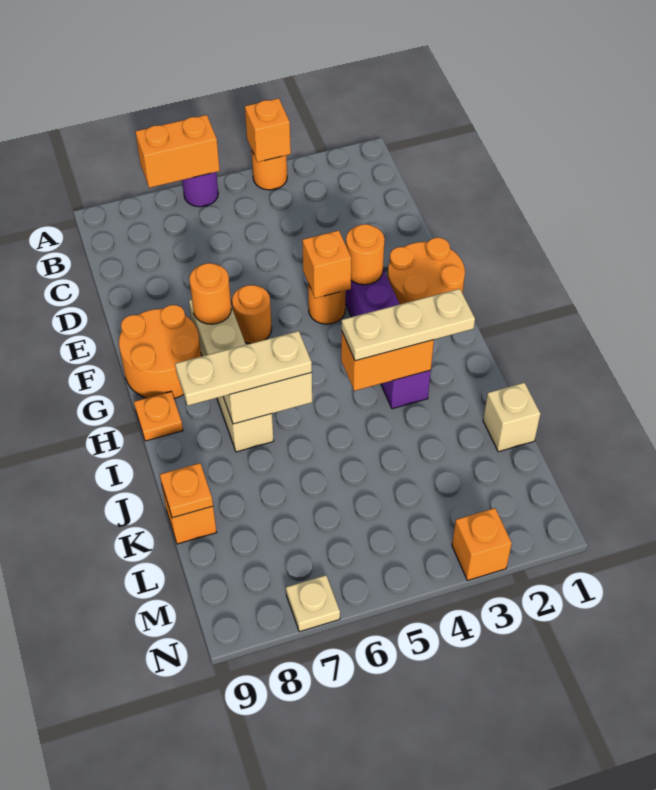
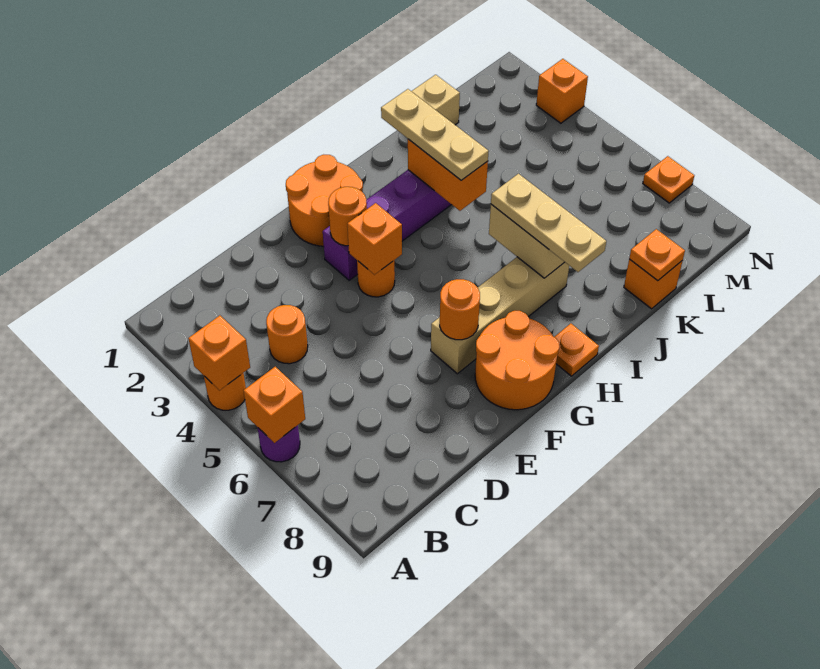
orange brick A6:A7 level 2 -> orange brick A6 level 2
orange round brick F6 level 1 -> orange round brick C4 level 1
tan plate N7 level 1 -> orange plate N7 level 1

